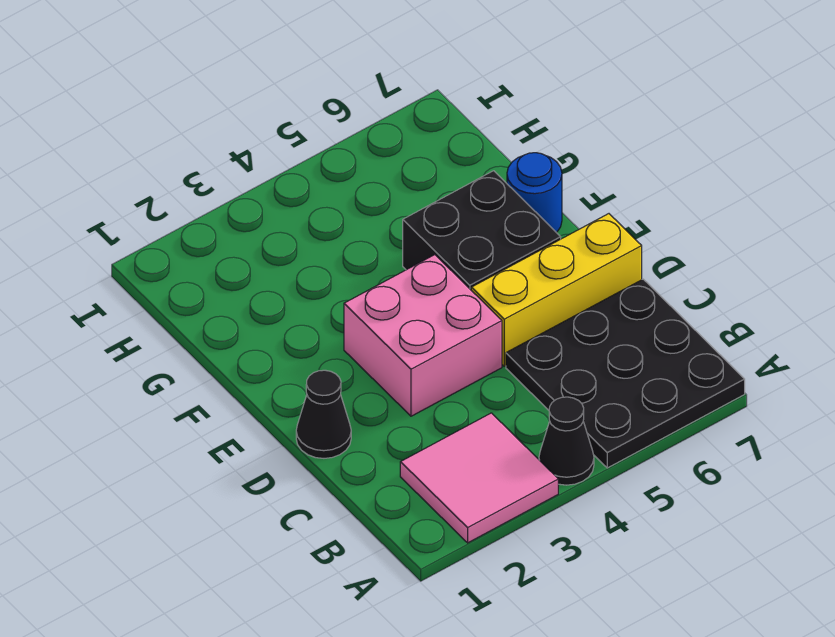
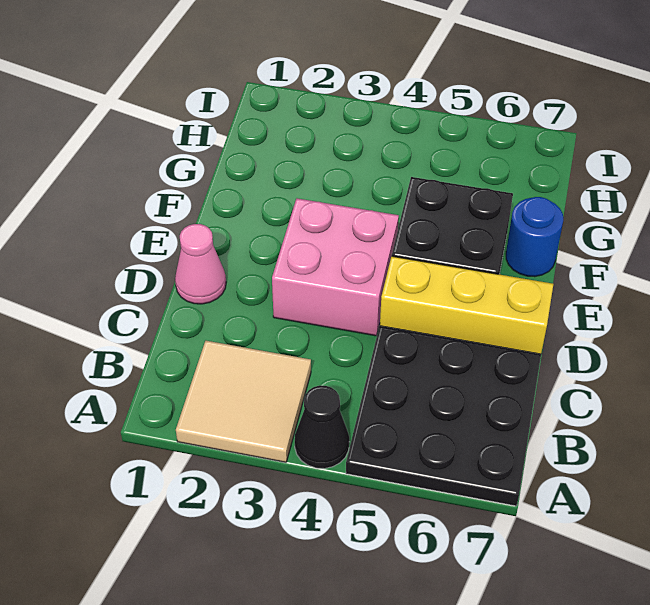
pink tile A2:B3 level 1 -> tan tile A2:B3 level 1
black cone D1 level 1 -> pink cone D1 level 1

